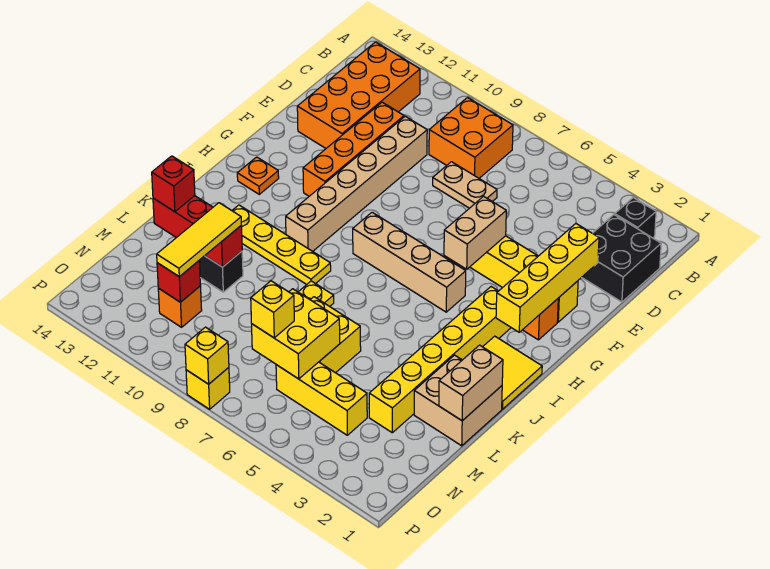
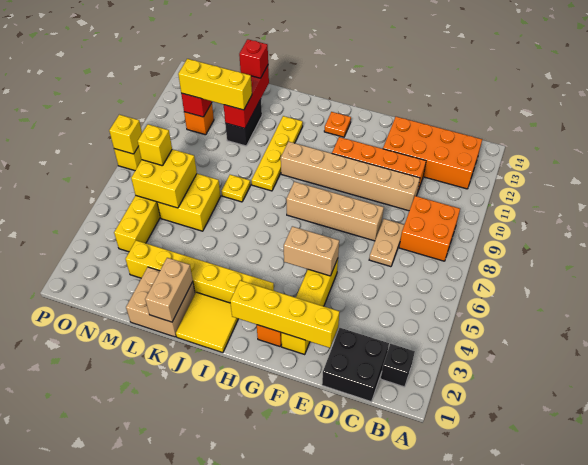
tan brick H5:H8 level 1 -> tan brick E8:H8 level 1
tan brick K1:L1 level 2 -> tan brick K1:K2 level 2
yellow tile L11:N11 level 3 -> yellow brick L11:N11 level 3

